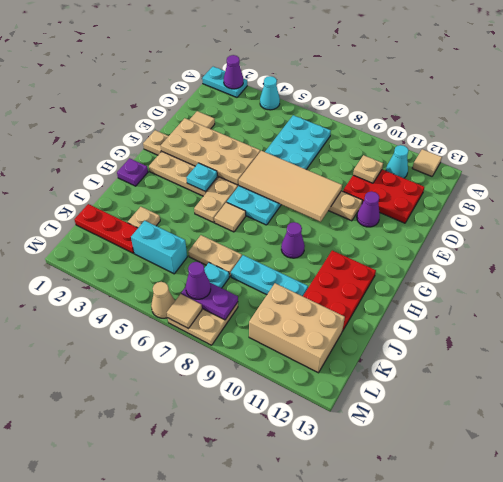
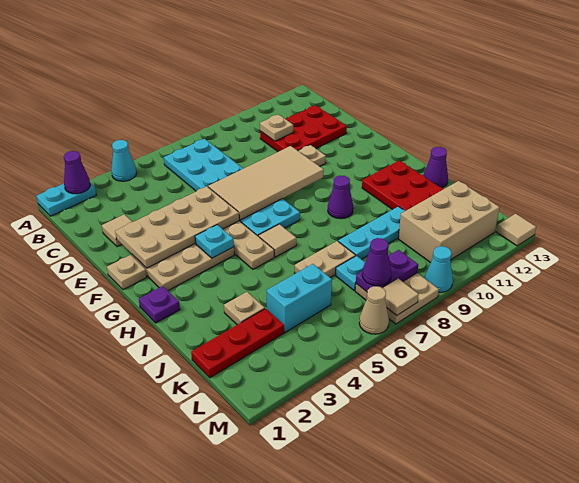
tan tile A12 level 1 -> tan tile M13 level 1
cyan cone B11 level 1 -> cyan cone M9 level 1
purple cone E11 level 1 -> purple cone I13 level 1

